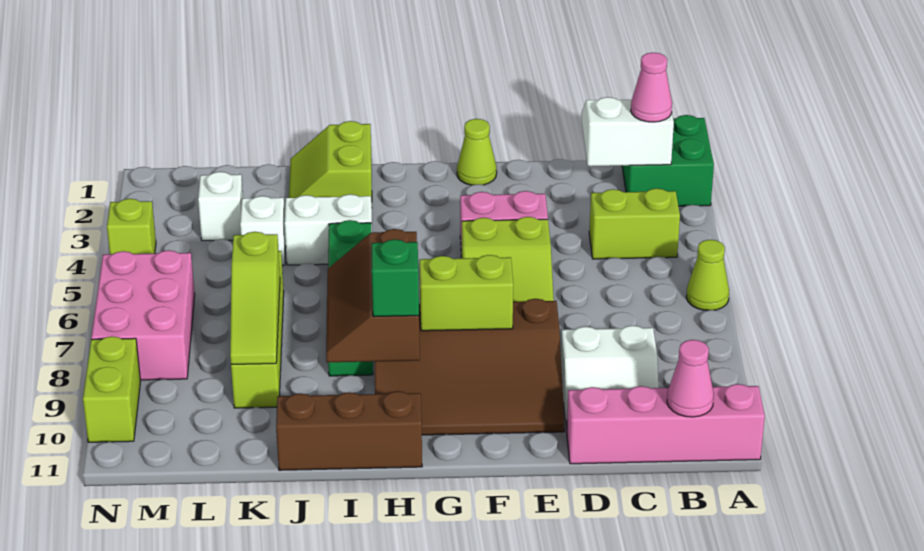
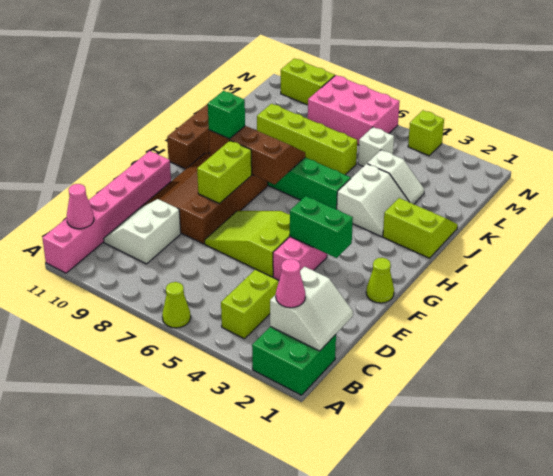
pink brick A11:D11 level 1 -> pink brick A11:F11 level 1
none -> green brick F3:F4 level 2
lime slope K7:K9 level 2 top 7 -> none
white brick L3 level 1 -> white brick L5 level 1

